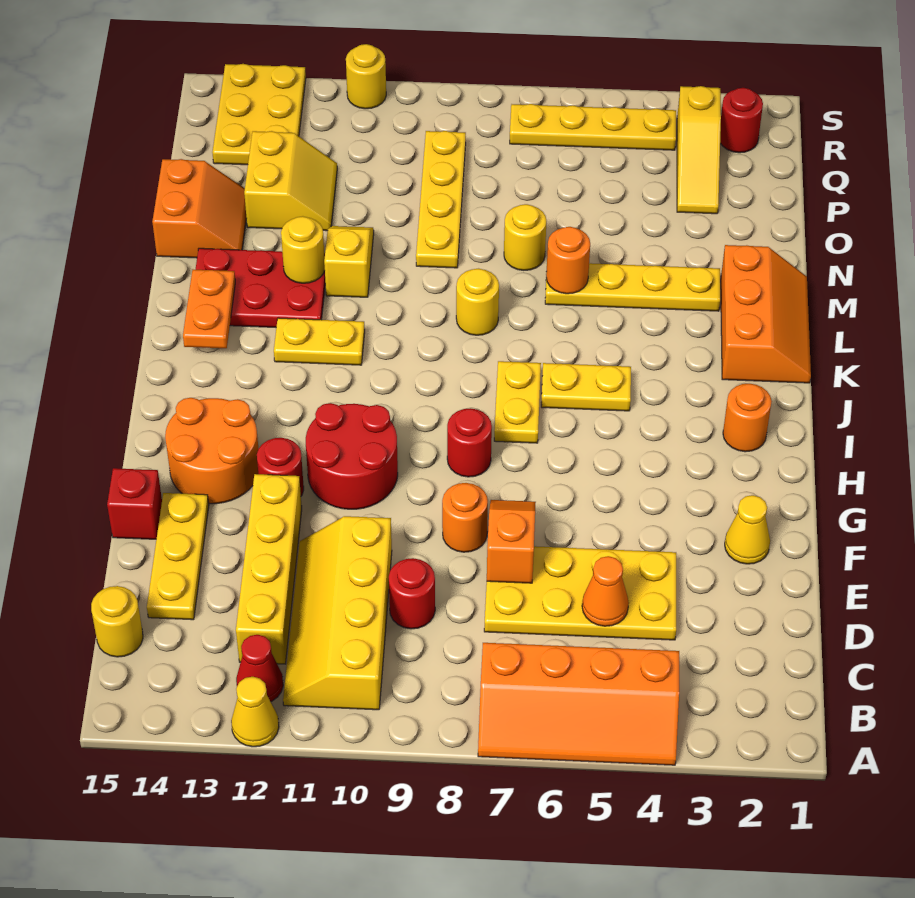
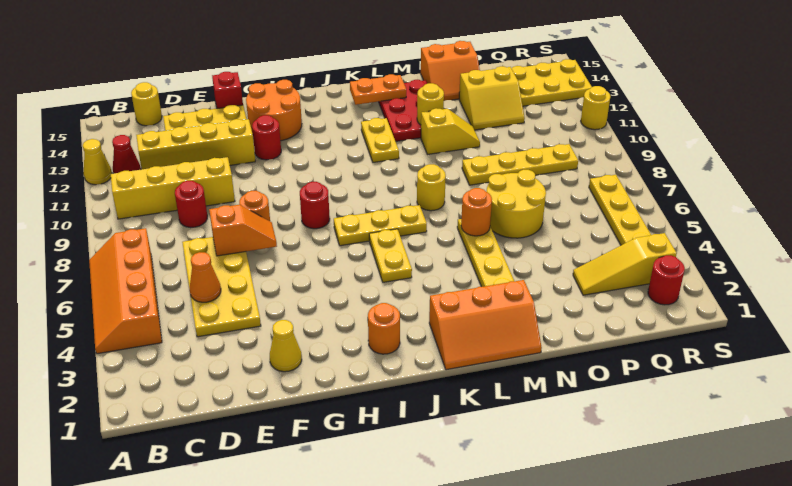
red round brick G10:H11 level 1 -> none
yellow plate I7:J7 level 1 -> yellow plate I7:K7 level 1
yellow round brick N7 level 1 -> yellow round brick N6:O7 level 1

